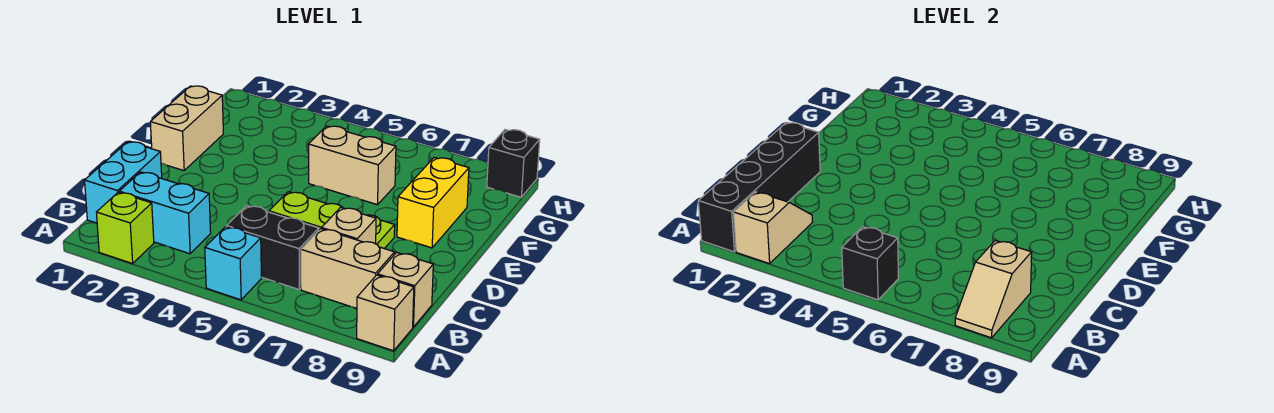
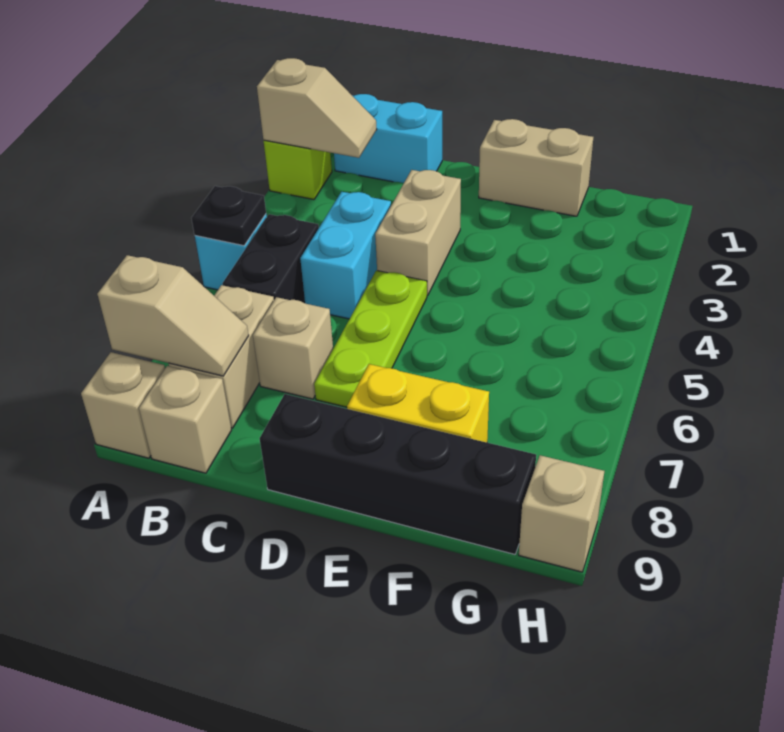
black brick A1:D1 level 2 -> black brick D9:G9 level 1
black brick A5 level 2 -> black plate A5 level 2
tan slope A8:B8 level 2 top B -> tan slope A8:B8 level 2 top A
cyan brick B2:B3 level 1 -> cyan brick C4:C5 level 1
tan brick F5:F6 level 1 -> tan brick D3:D4 level 1
black brick H9 level 1 -> tan brick H9 level 1

